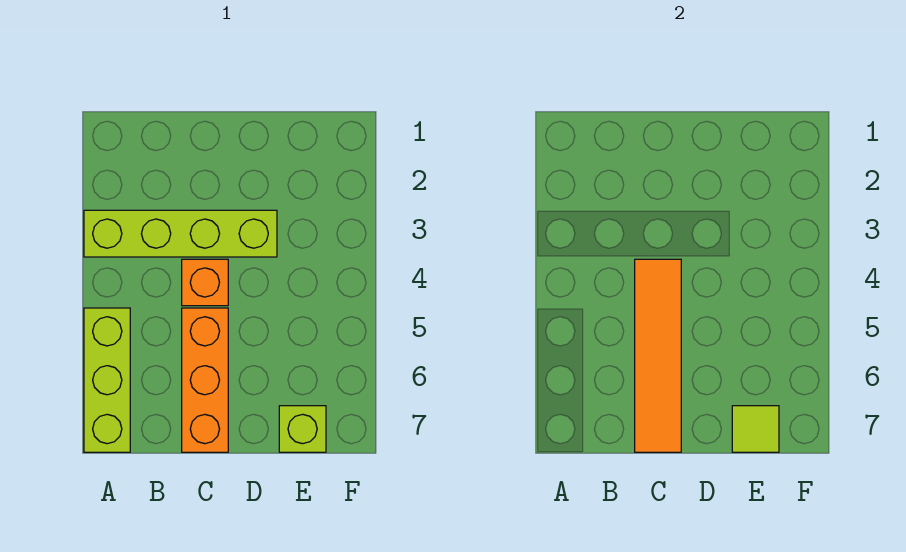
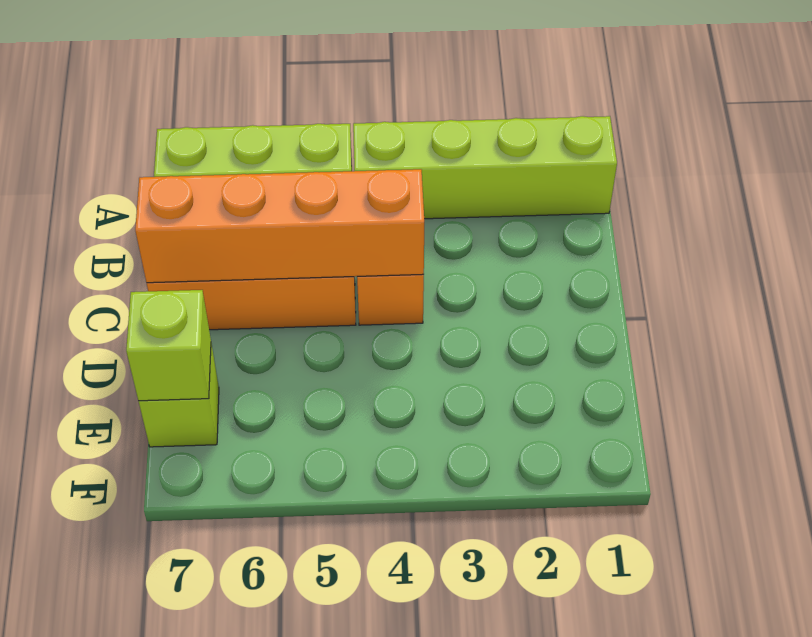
lime brick A3:D3 level 1 -> lime brick A1:A4 level 1
orange tile C4:C7 level 2 -> orange brick C4:C7 level 2
lime tile E7 level 2 -> lime brick E7 level 2

